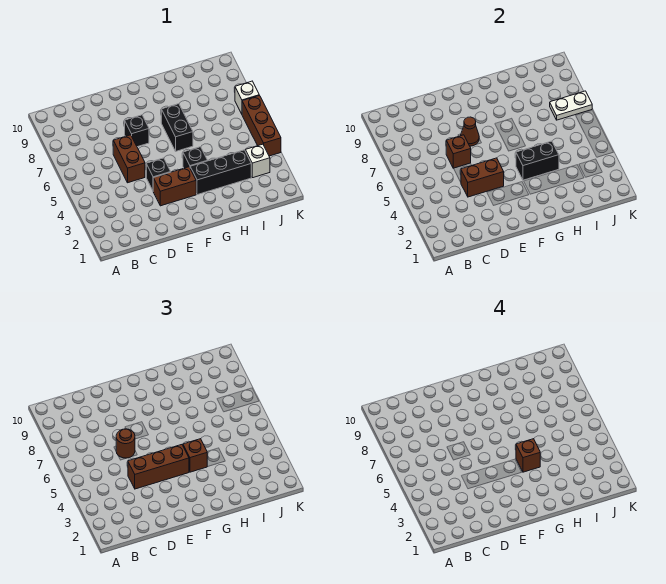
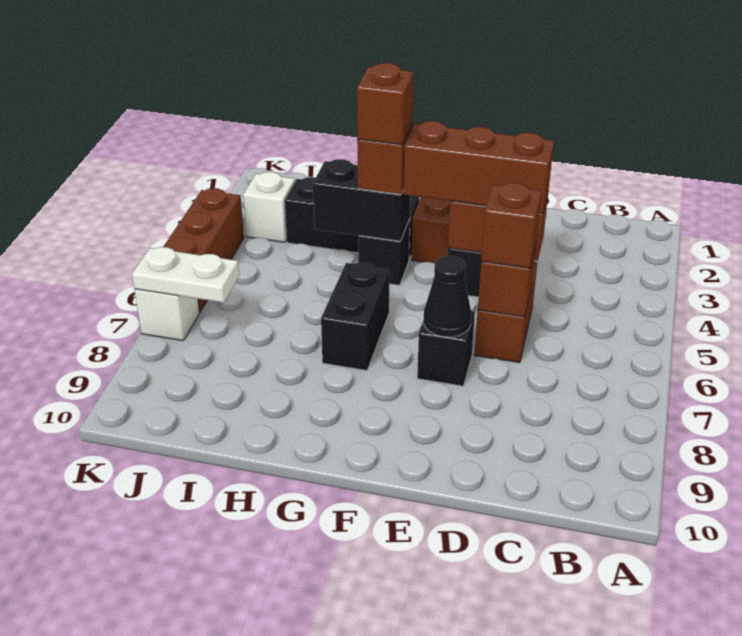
brown round brick D6 level 3 -> brown brick D6 level 3
brown cone E7 level 2 -> black cone E7 level 2

